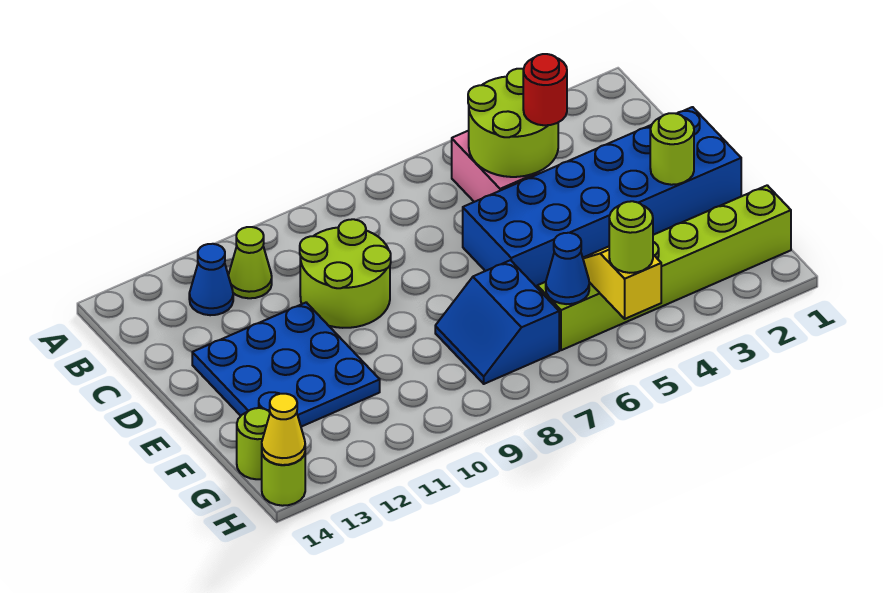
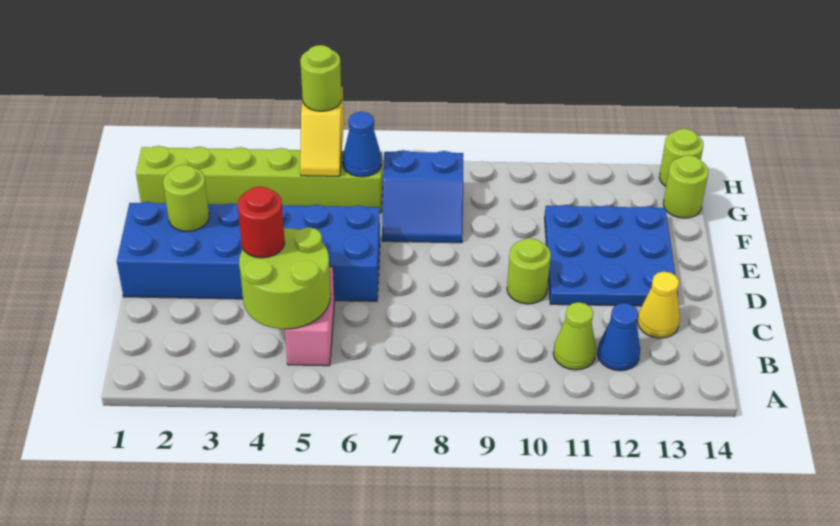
lime round brick C9:D10 level 1 -> lime round brick D10 level 1
blue slope F7:G8 level 1 top 7 -> blue slope F7:G8 level 1 top G
yellow cone H14 level 2 -> yellow cone C13 level 1

